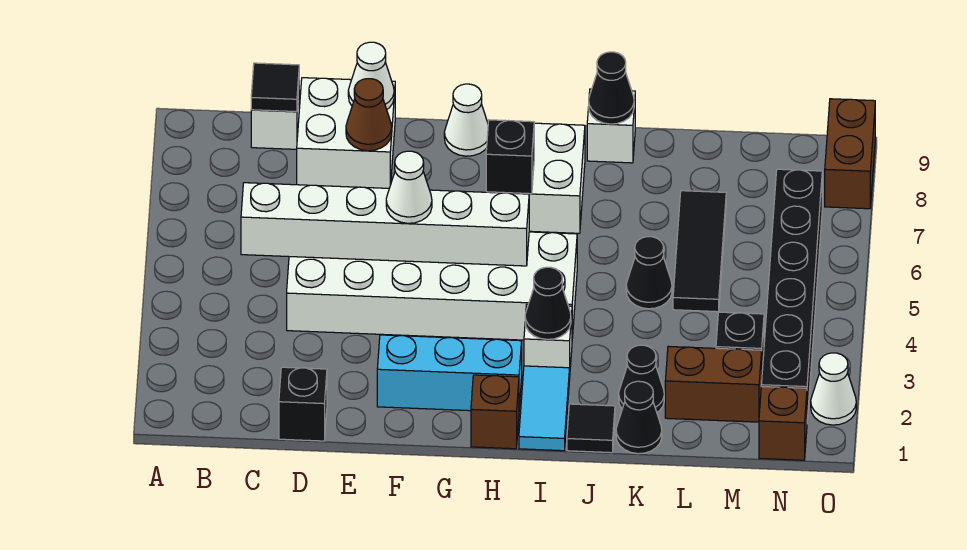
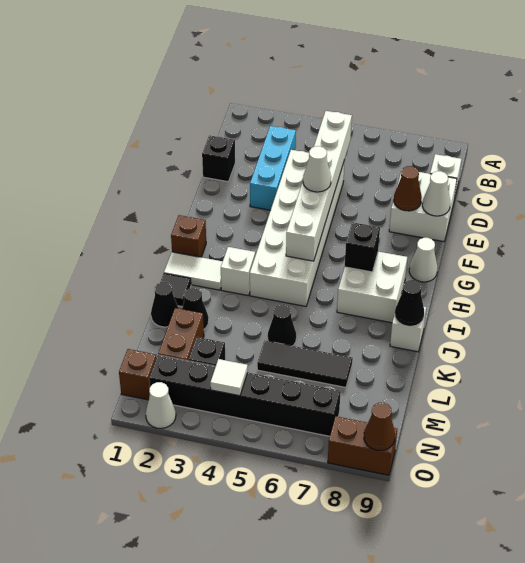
black tile C9 level 2 -> none
cyan brick F2:H2 level 1 -> cyan brick C3:E3 level 1
cyan tile I1:I2 level 1 -> white tile I1:I2 level 1
black cone I3 level 2 -> none
none -> white tile N4 level 2
none -> brown cone O9 level 2

